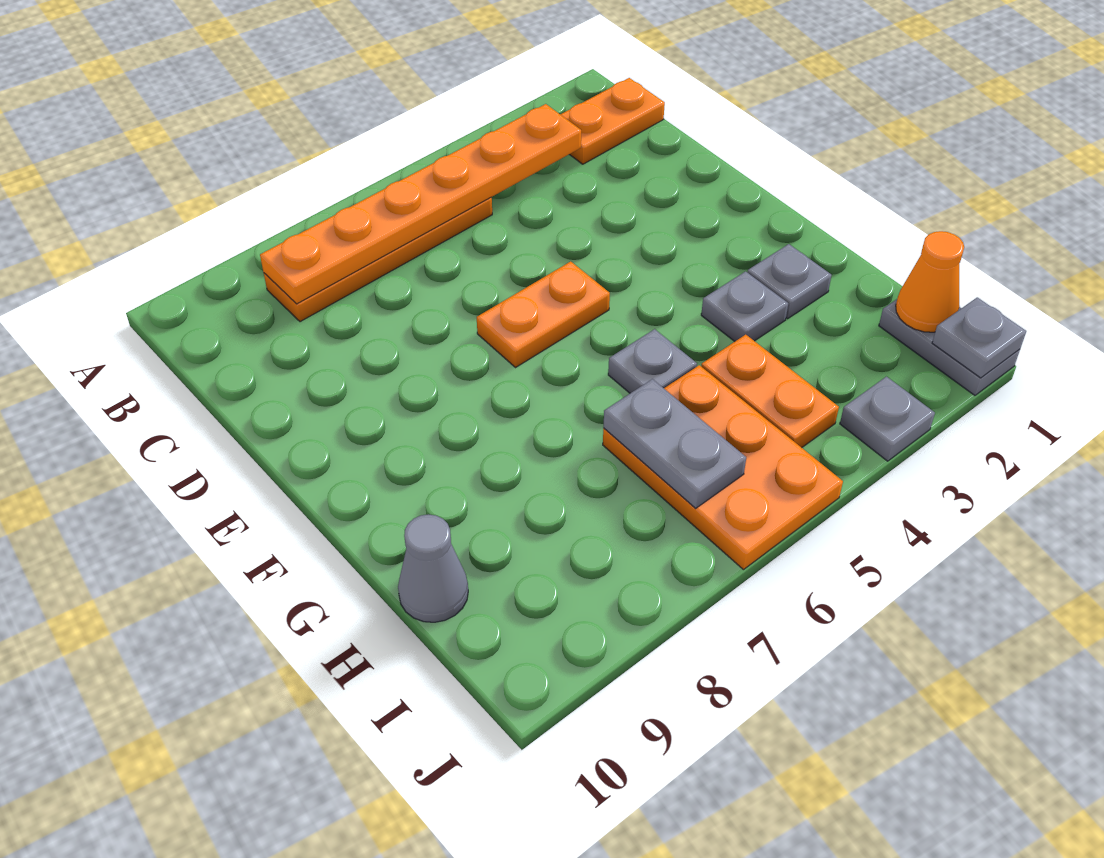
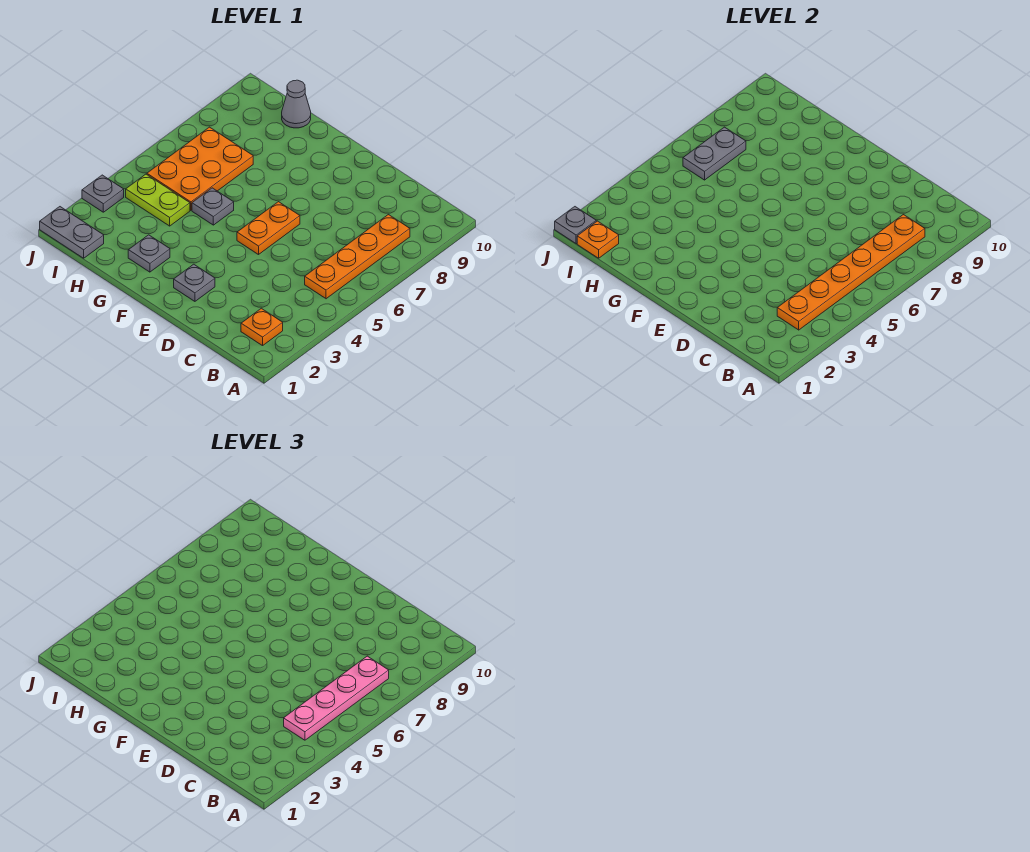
orange plate B1:B2 level 1 -> orange plate B2 level 1
none -> pink plate B4:B7 level 3
grey plate G3 level 1 -> grey plate E2 level 1
orange plate H4:I4 level 1 -> lime plate H4:I4 level 1
orange plate H5:J6 level 1 -> orange plate H5:I7 level 1
grey plate H6:I6 level 2 -> grey plate I6:I7 level 2
orange cone I1 level 2 -> orange plate I1 level 2

